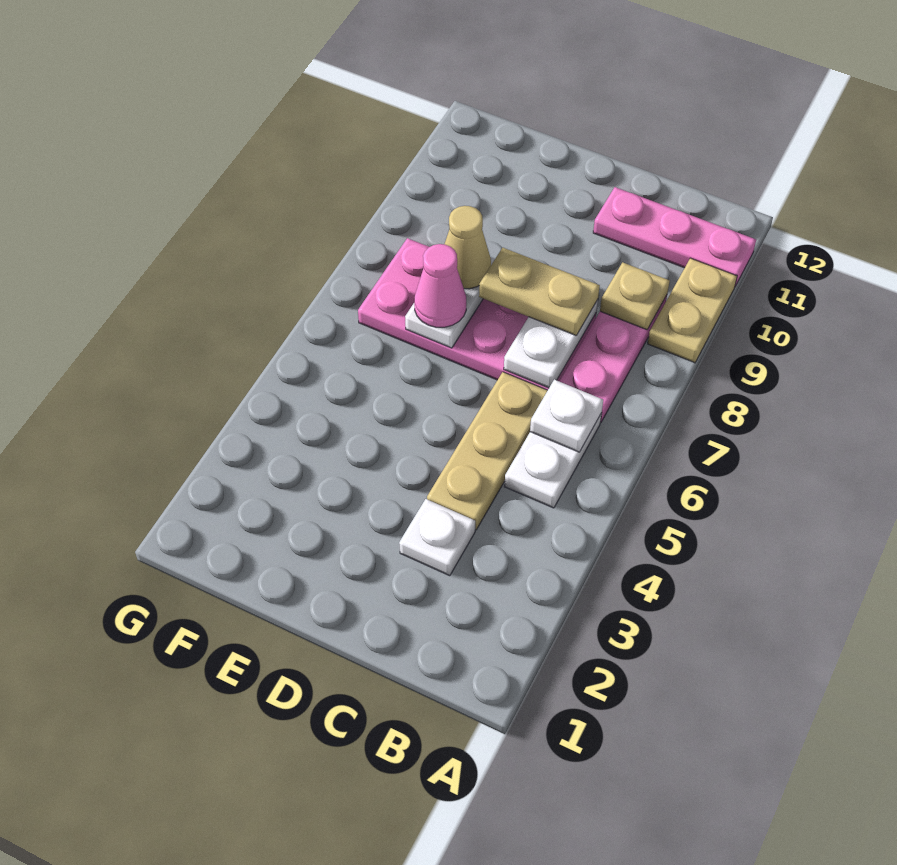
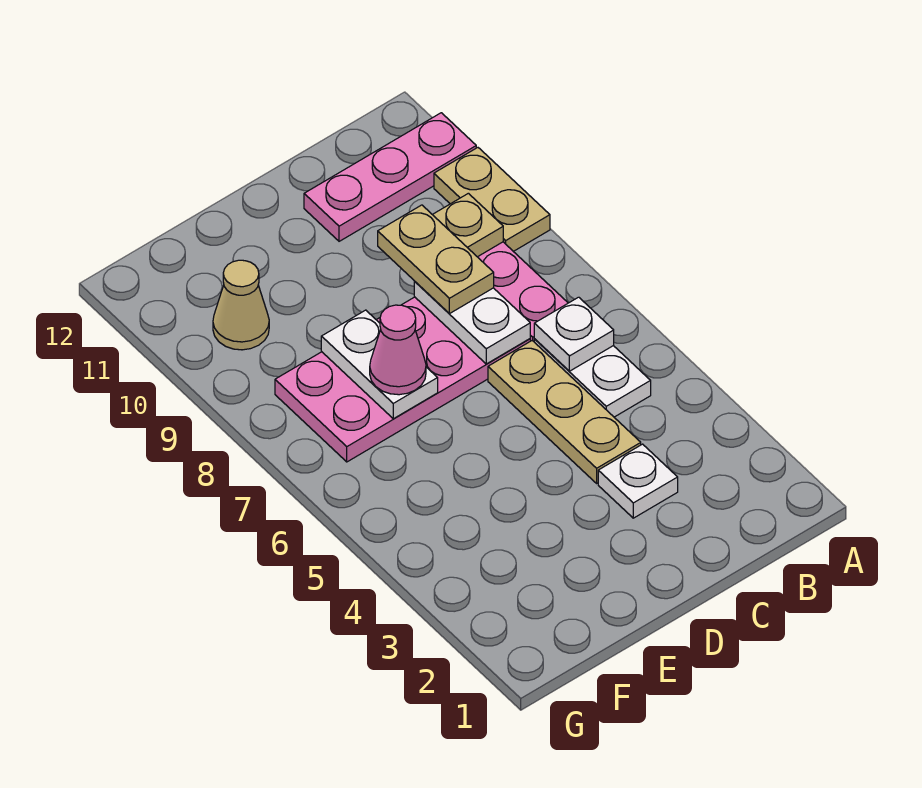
tan plate C8:D8 level 3 -> tan plate C8:C9 level 3
tan cone E8 level 3 -> tan cone F10 level 1

